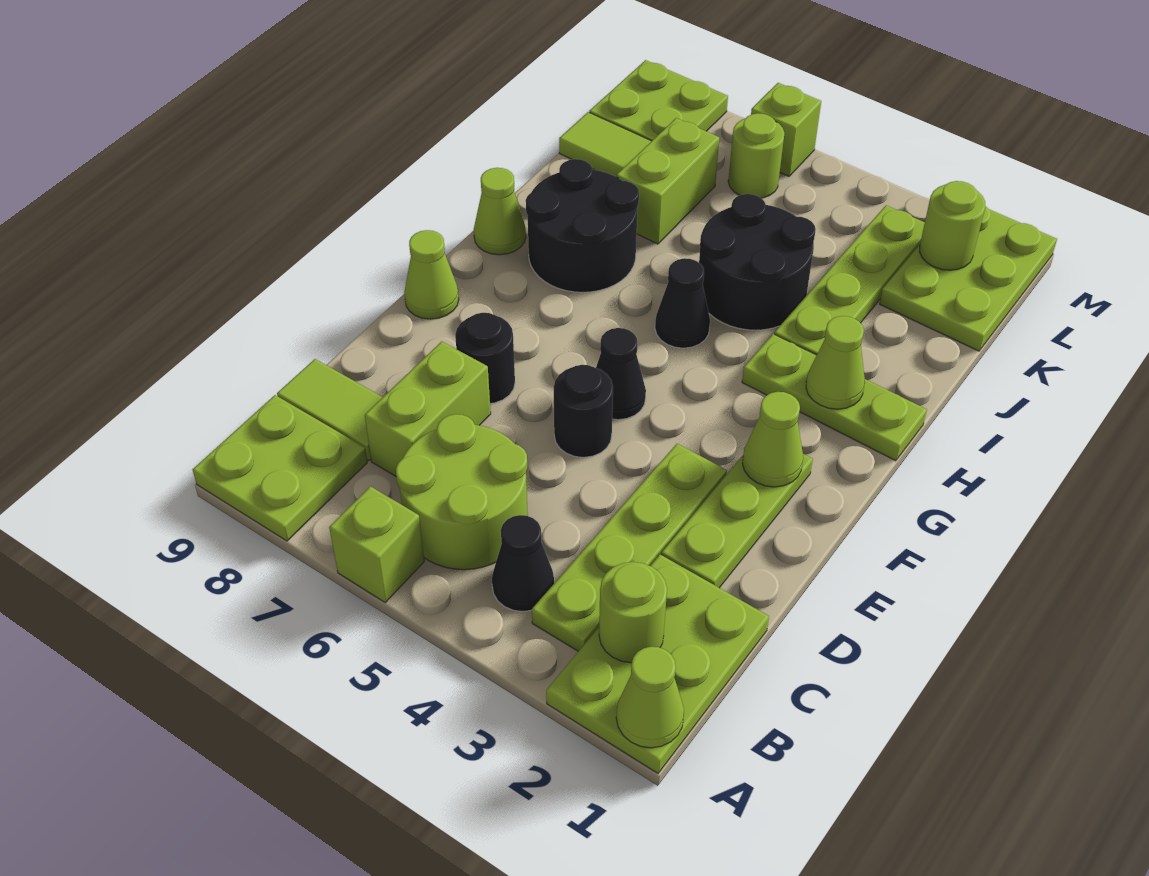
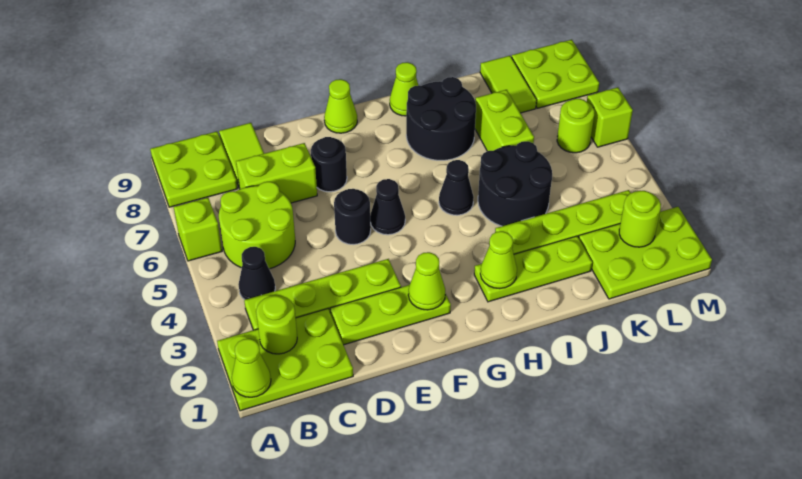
lime plate H1:H3 level 1 -> lime plate H2:J2 level 1
lime brick J7:K7 level 1 -> lime brick J6:J7 level 1

